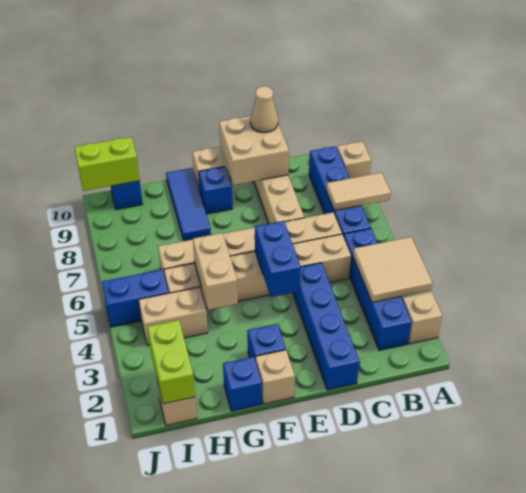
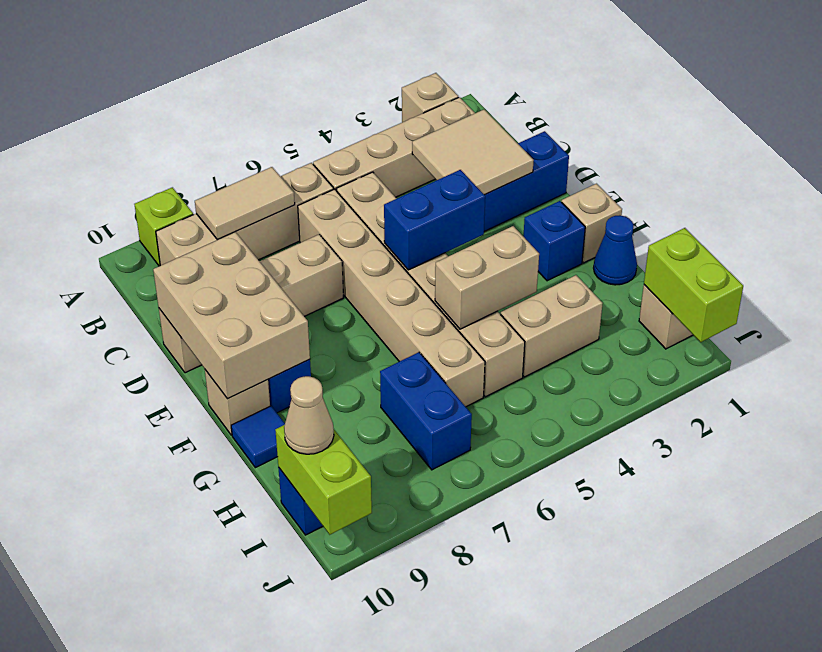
tan tile A3:B4 level 2 -> tan tile C2:D3 level 2
tan tile A7:B7 level 2 -> tan tile B7:B8 level 2
tan brick A9 level 1 -> lime brick A9 level 1
blue brick B2:B5 level 1 -> tan brick B2:B5 level 1
blue brick B6:B9 level 1 -> tan brick B6:B9 level 1
tan brick D9:E10 level 2 -> tan brick D9:F10 level 2
tan cone D10 level 3 -> tan cone I10 level 3
blue brick G1 level 1 -> blue cone G1 level 1
blue tile G8:G10 level 1 -> blue tile G10 level 1
tan brick H4:I4 level 1 -> tan brick H3:H4 level 1
lime brick I1:I2 level 2 -> lime brick I1:J1 level 2
blue brick I5:J5 level 1 -> blue brick H7:I7 level 1

